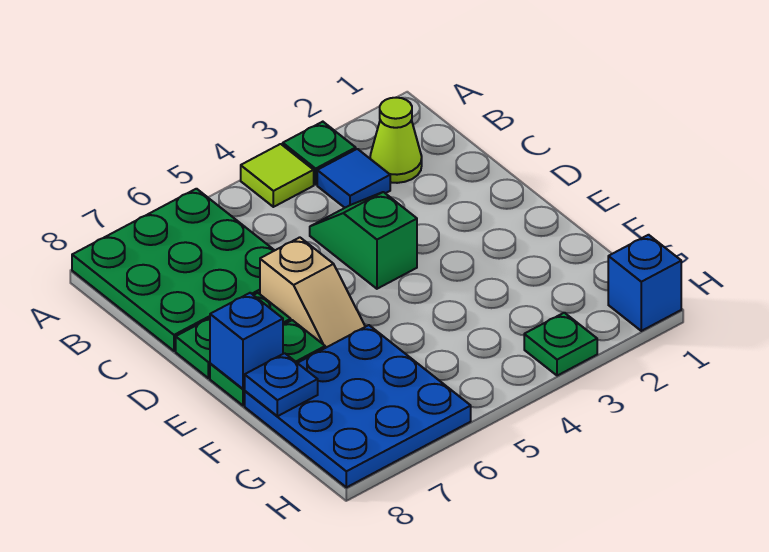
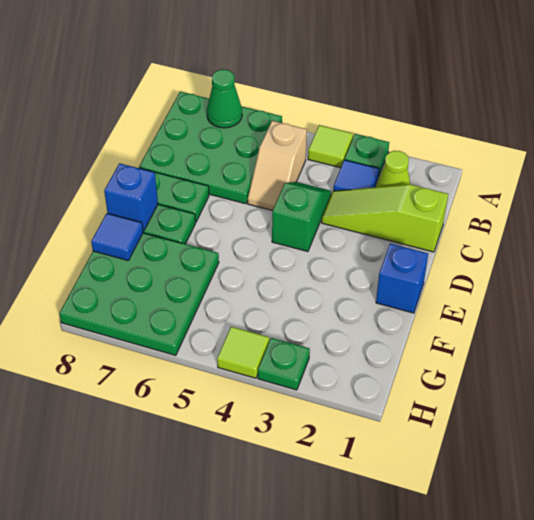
none -> green cone A7 level 2
none -> lime slope C1:C3 level 1 top 1
tan slope D6:E6 level 1 top D -> tan slope B5:C5 level 1 top B
blue plate F6:H8 level 1 -> green plate F6:H8 level 1
blue plate F8 level 2 -> blue tile F8 level 2
blue brick H1 level 1 -> blue brick E1 level 1
none -> lime tile H4 level 1

